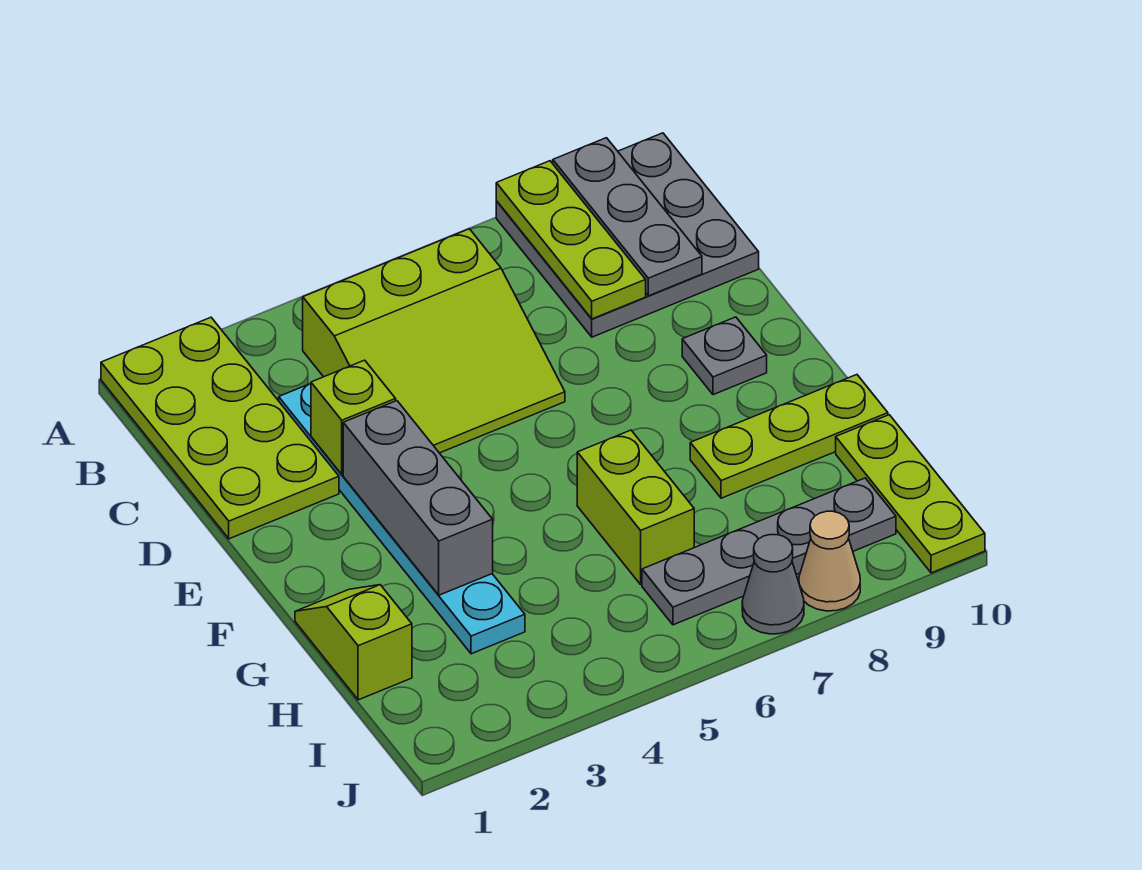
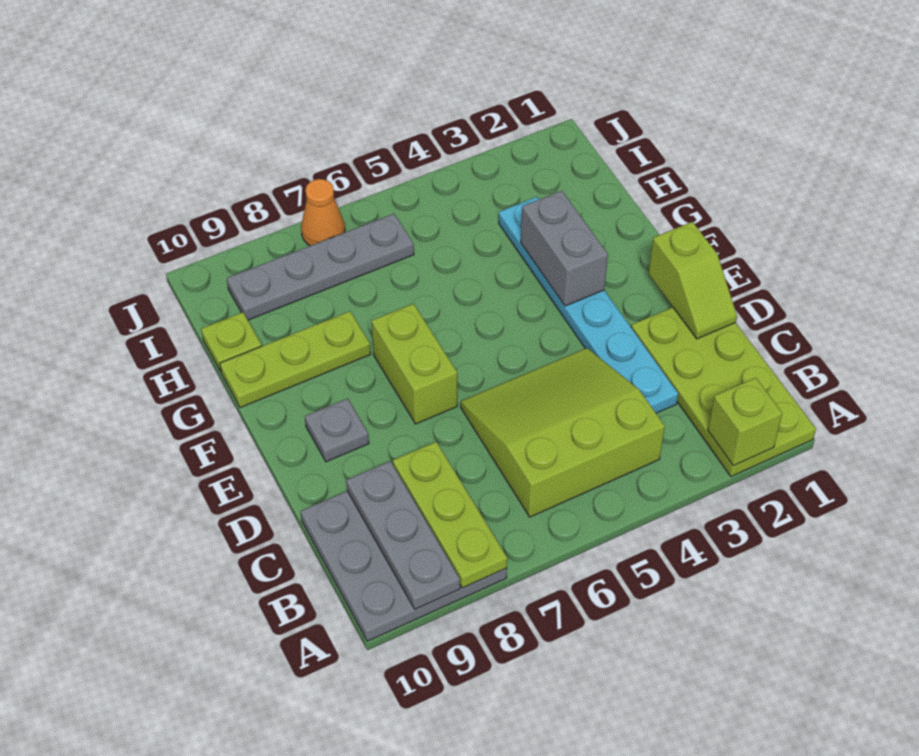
lime brick D3 level 2 -> lime brick A2 level 2
grey brick E3:G3 level 2 -> grey brick F3:G3 level 2
lime slope G1:H1 level 1 top H -> lime slope D1:E1 level 2 top E
lime brick G6:H6 level 1 -> lime brick E7:F7 level 1
lime plate H10:J10 level 1 -> lime plate H10 level 1
grey cone J7 level 1 -> orange cone J7 level 1
tan cone J8 level 1 -> none

